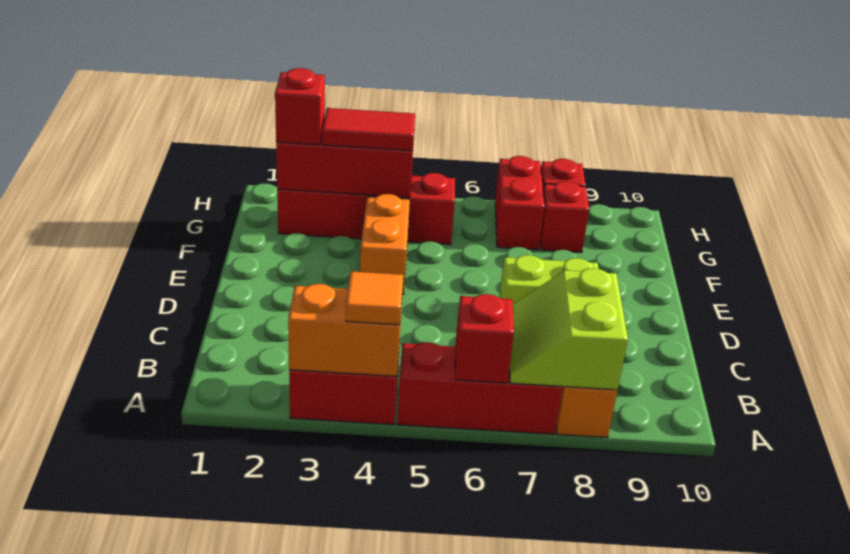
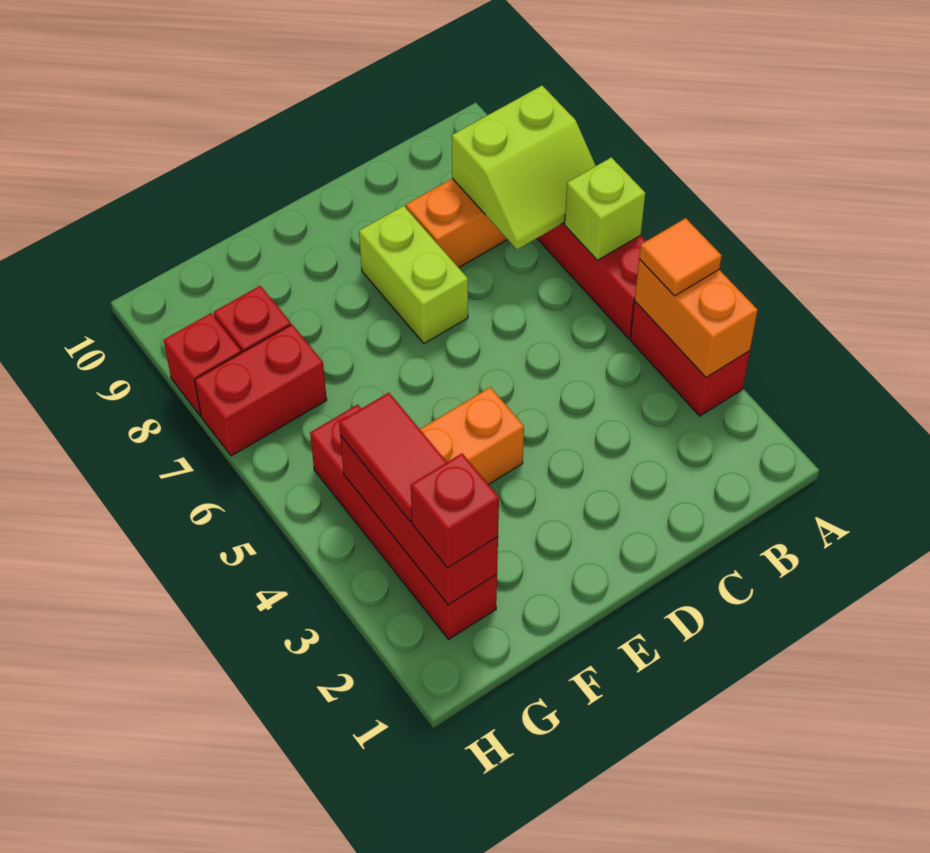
red brick A6 level 2 -> lime brick A6 level 2

